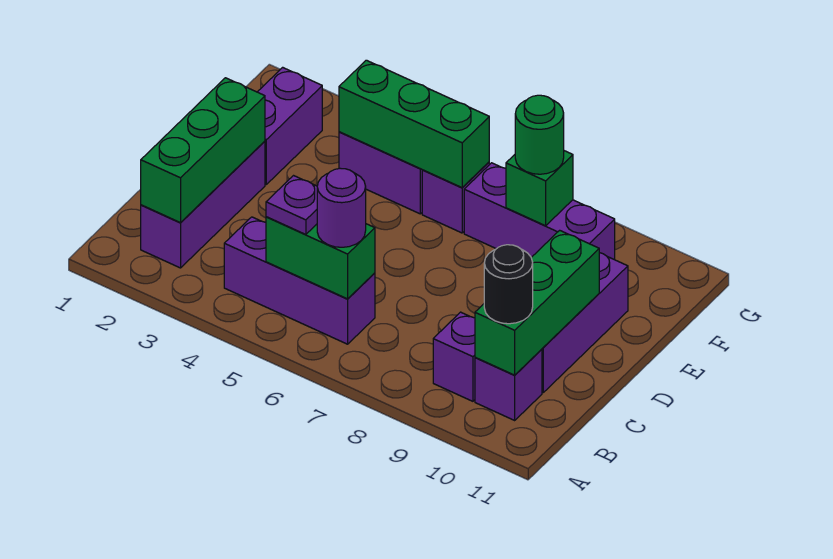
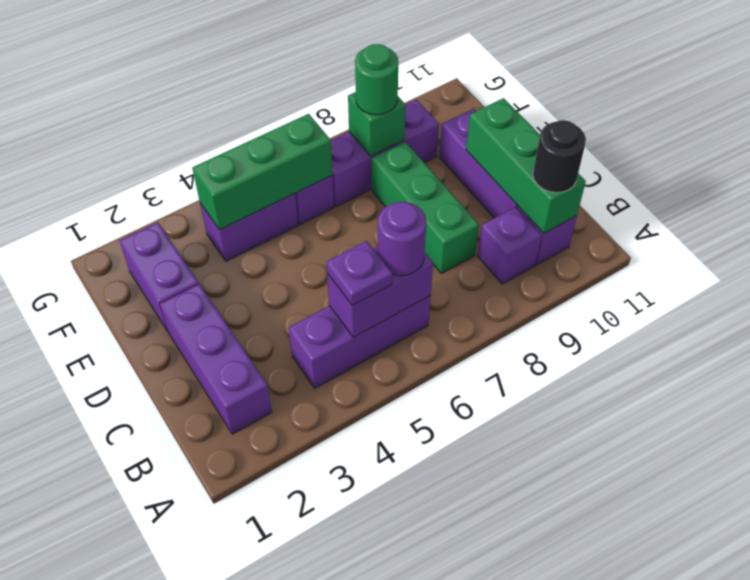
green brick B2:D2 level 2 -> green brick C8:E8 level 1
green brick B5:B6 level 2 -> purple brick B5:B6 level 2

